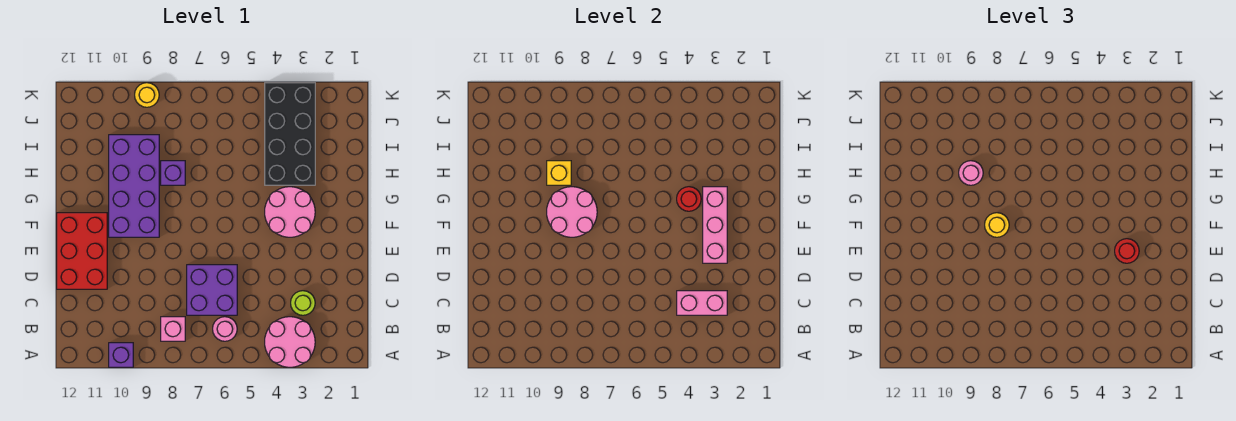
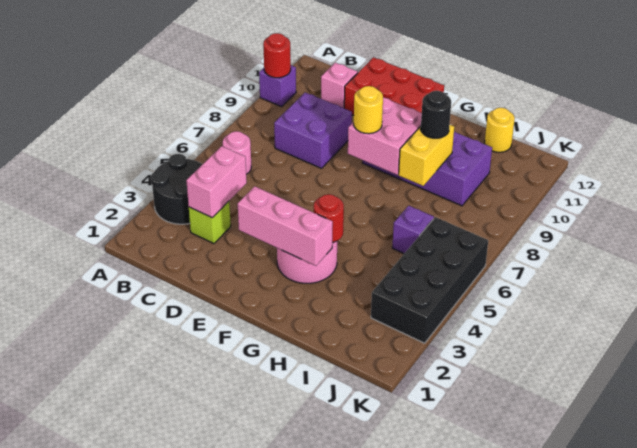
pink round brick A3:B4 level 1 -> black round brick A3:B4 level 1
pink brick B8 level 1 -> pink brick C11 level 1
lime round brick C3 level 1 -> lime brick C3 level 1
purple brick C6:D7 level 1 -> purple brick C8:D9 level 1
red round brick E3 level 3 -> red round brick A10 level 2
pink round brick F8:G9 level 2 -> pink brick F8:G9 level 2
black brick H3:K4 level 1 -> black brick J3:K6 level 1
purple brick H8 level 1 -> purple brick I6 level 1
yellow brick H9 level 2 -> yellow brick H8:H9 level 2
pink round brick H9 level 3 -> black round brick H9 level 3
yellow round brick K9 level 1 -> yellow round brick I12 level 1

